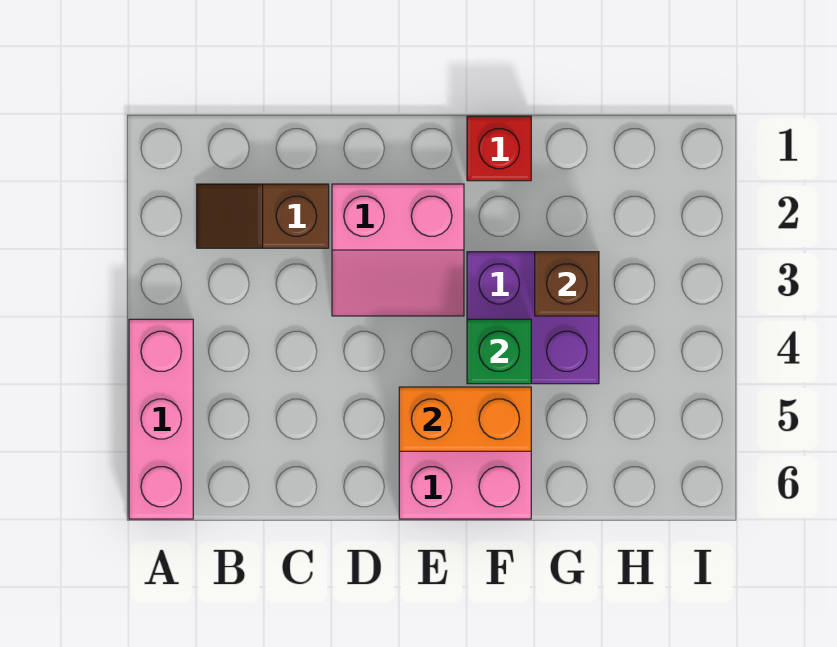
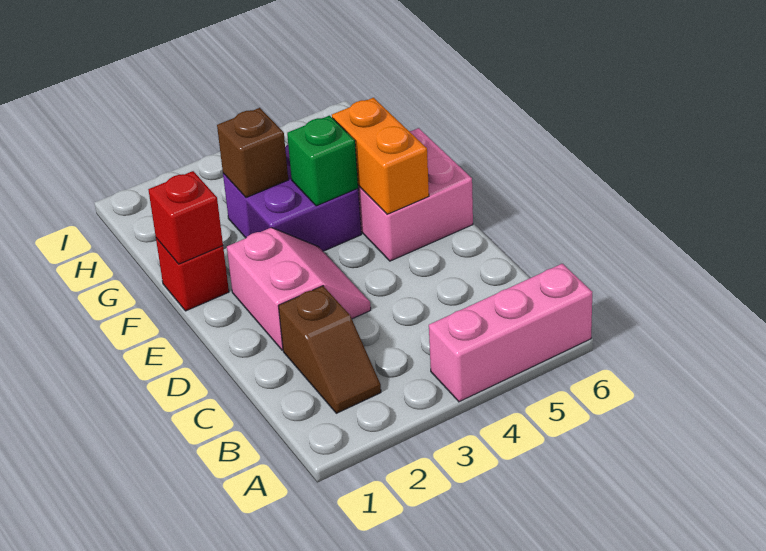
none -> red brick F1 level 2

